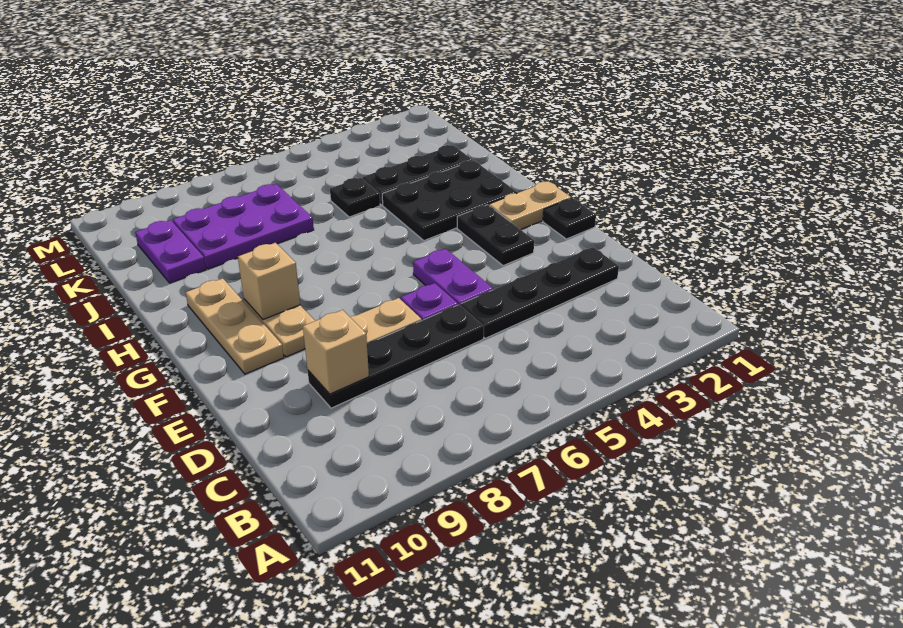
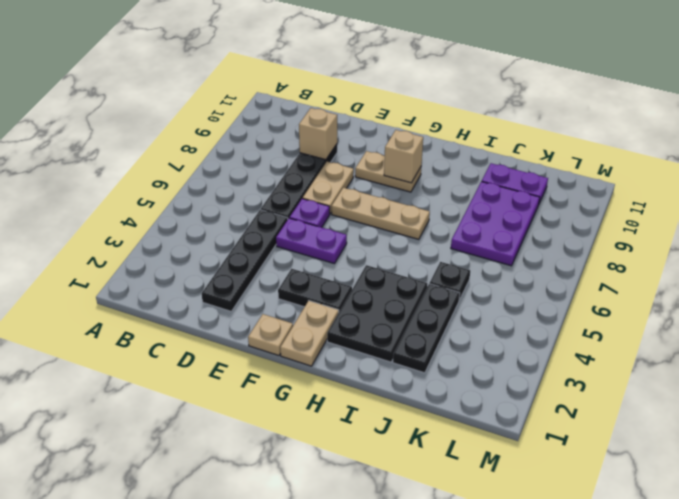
black plate F1 level 1 -> tan plate F1 level 1
tan plate F10:H10 level 1 -> tan plate F7:H7 level 1

